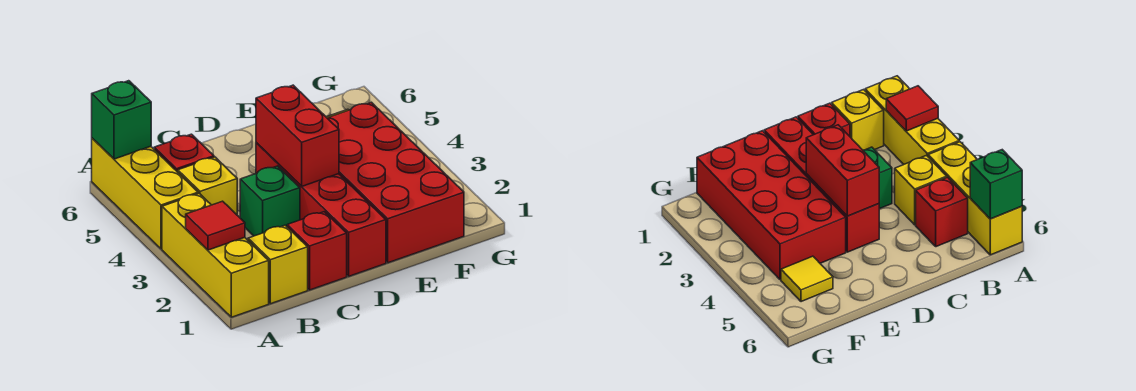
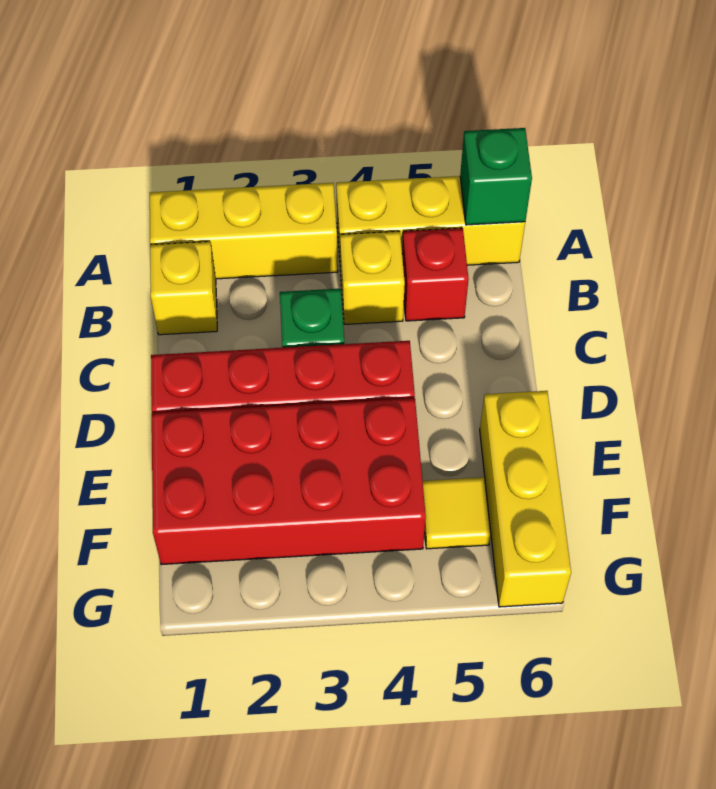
red tile A2 level 2 -> none
red brick C1 level 1 -> none
red brick D3:D4 level 2 -> none
none -> yellow brick E6:G6 level 1

